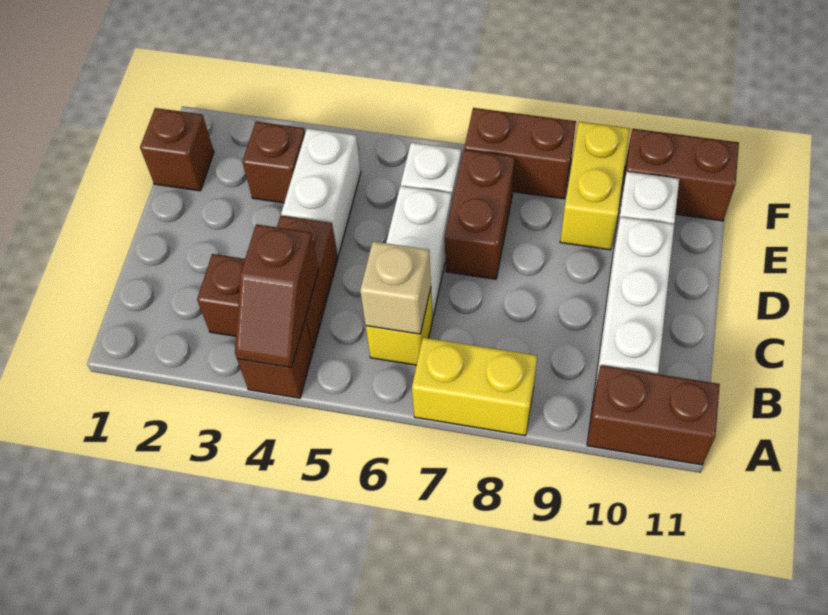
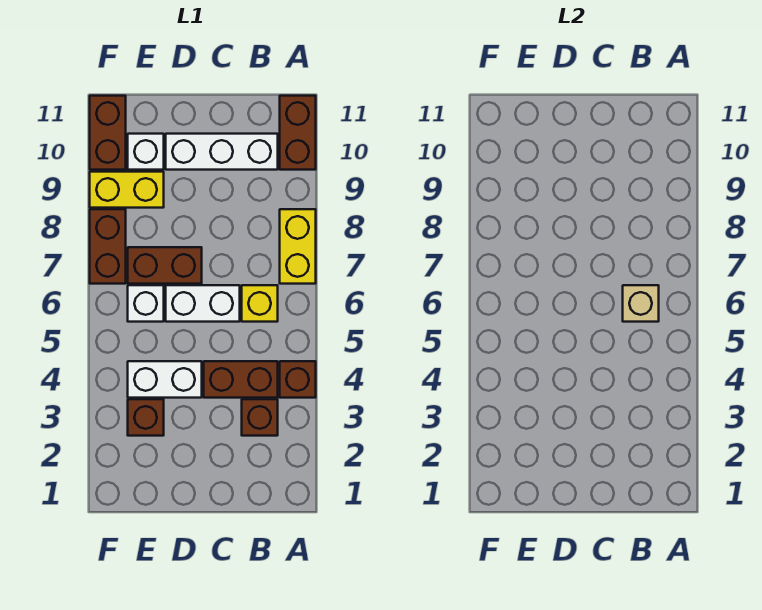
brown slope A4:B4 level 2 top B -> none
brown brick E1 level 1 -> none

